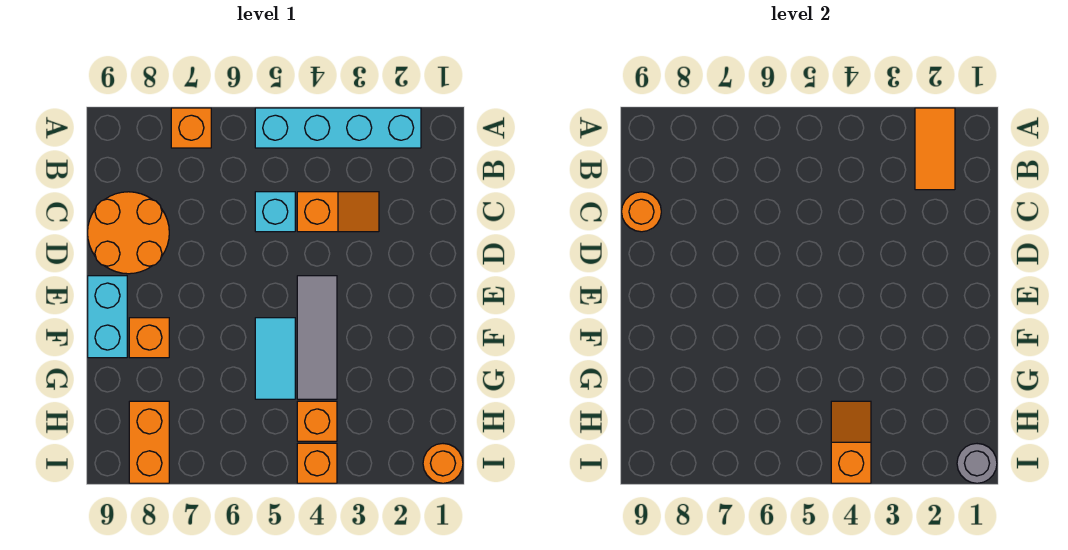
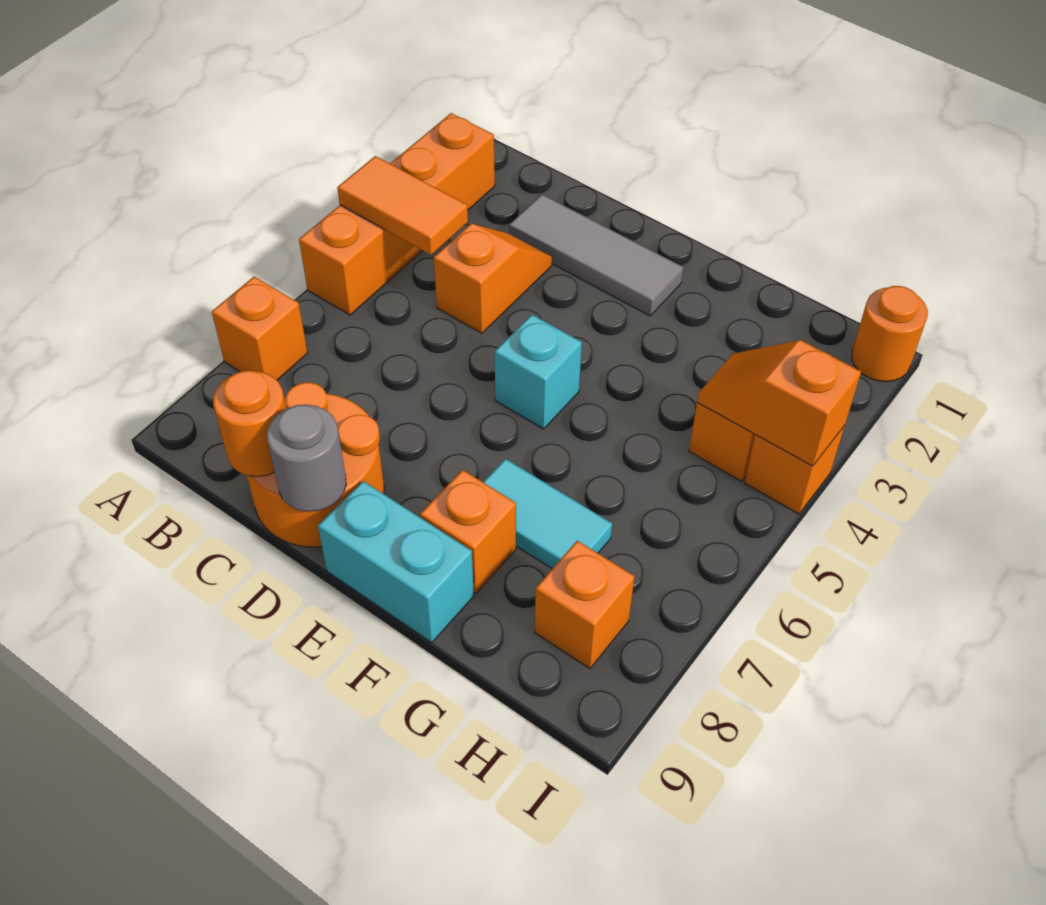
cyan brick A2:A5 level 1 -> orange brick A2:A5 level 1
orange tile A2:B2 level 2 -> orange tile A4:B4 level 2
cyan brick C5 level 1 -> cyan brick E5 level 1
grey tile E4:G4 level 1 -> grey tile C2:E2 level 1
cyan tile F5:G5 level 1 -> cyan tile F7:G7 level 1
orange brick H8:I8 level 1 -> orange brick H8 level 1
grey round brick I1 level 2 -> grey round brick D9 level 2

